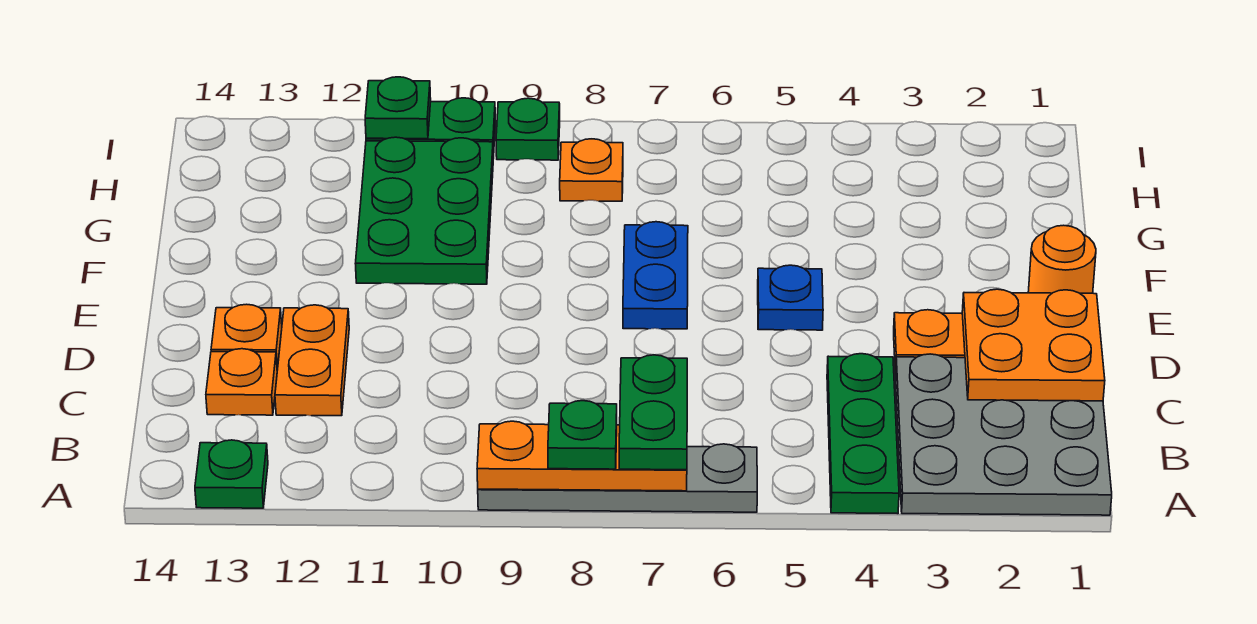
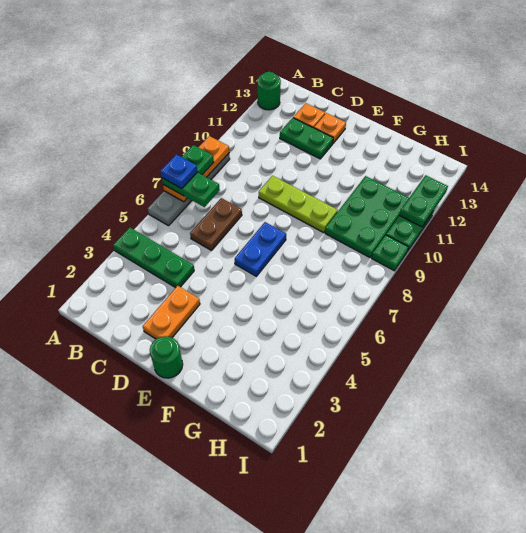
grey plate A1:C3 level 1 -> none
green plate A13 level 1 -> green round brick A13 level 1
orange plate C1:D2 level 2 -> none
none -> brown plate C6:C7 level 1
orange plate C12:D12 level 1 -> green plate C12:D12 level 1
none -> lime plate D9:F9 level 1
orange round brick E1 level 1 -> green round brick E1 level 1
blue plate E5 level 1 -> blue plate A7 level 4
blue plate E7:F7 level 1 -> blue plate E6:E7 level 1
green plate F10:H11 level 1 -> green plate G9:H11 level 1
orange plate H8 level 1 -> none
green plate I11 level 2 -> green plate I11:I12 level 2

